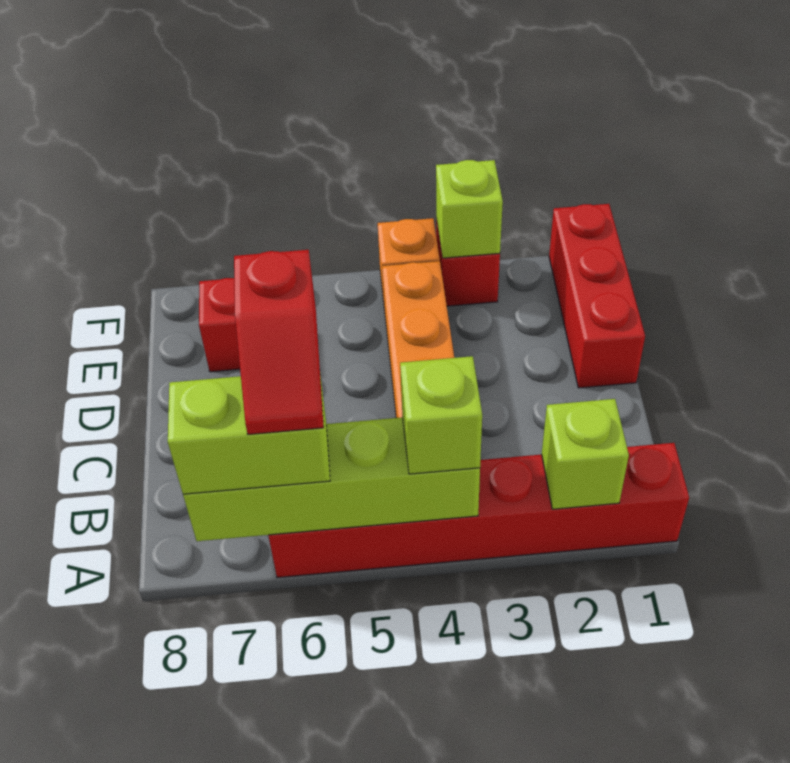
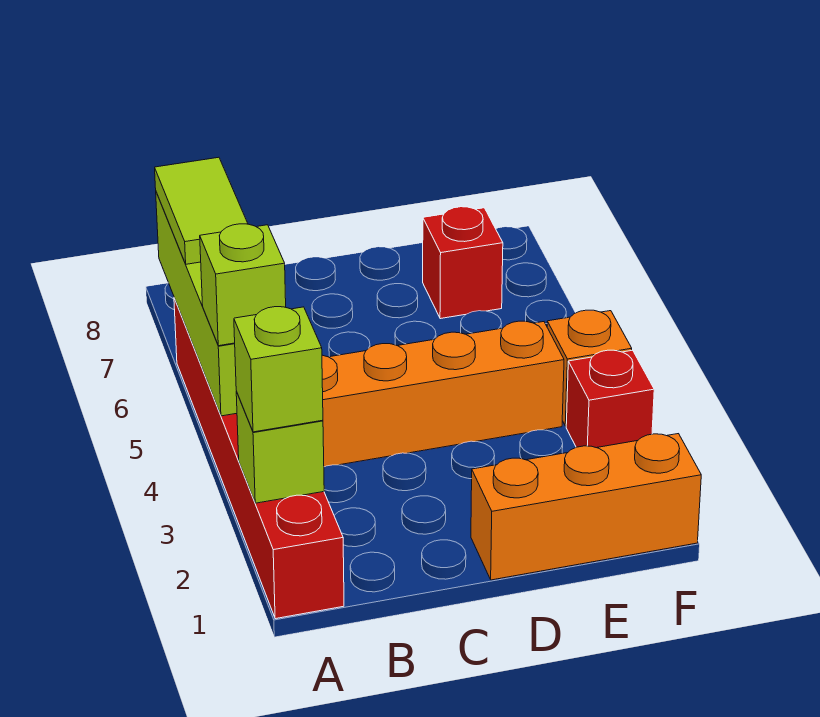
lime brick A6:A7 level 3 -> lime tile A6:A7 level 3
red slope A6:B6 level 4 top B -> none
red brick D1:F1 level 1 -> orange brick D1:F1 level 1
lime brick F3 level 2 -> lime brick A2 level 3

